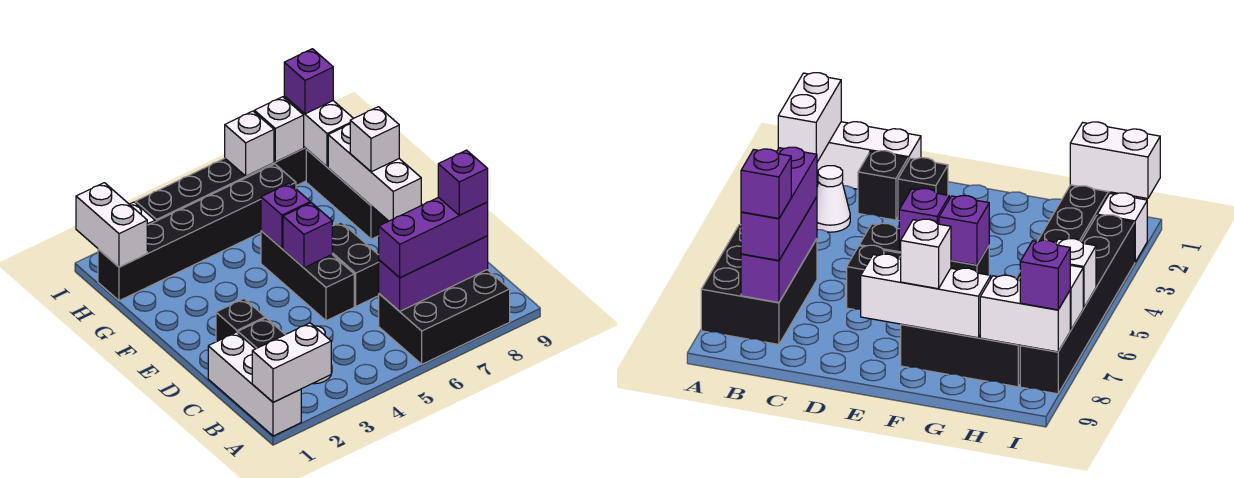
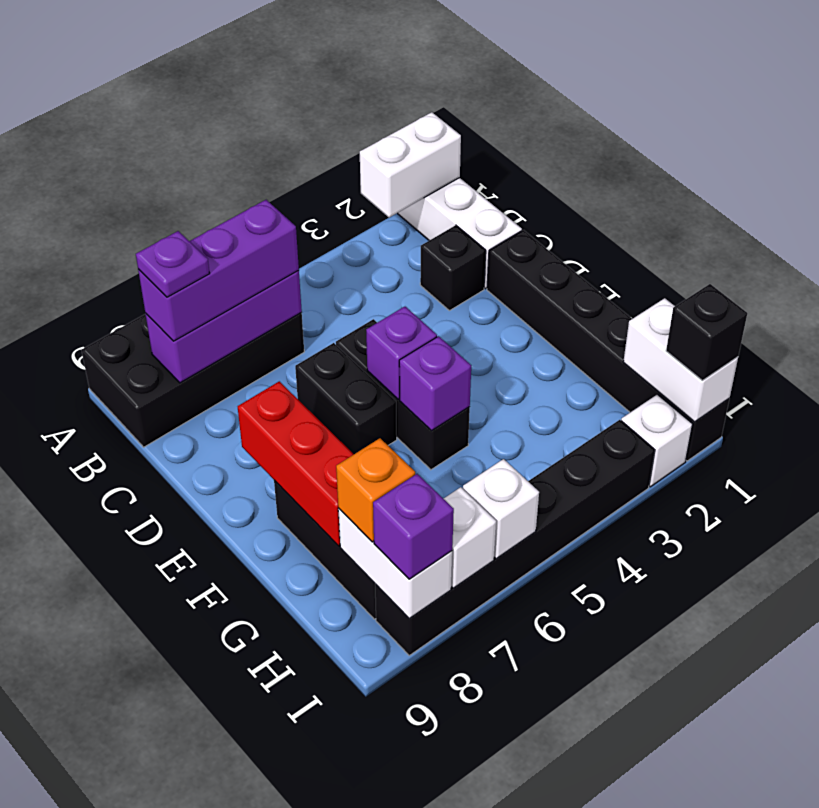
black brick A6:B8 level 1 -> black brick A6:B9 level 1
white cone B3 level 1 -> none
purple brick B8 level 4 -> purple plate B8 level 4
black brick D2 level 1 -> black brick I1 level 3
white brick E8:G8 level 2 -> red brick E8:G8 level 2
white brick F8 level 3 -> none
black brick H1:H6 level 1 -> black brick D1:I1 level 1
none -> orange brick H8 level 3

